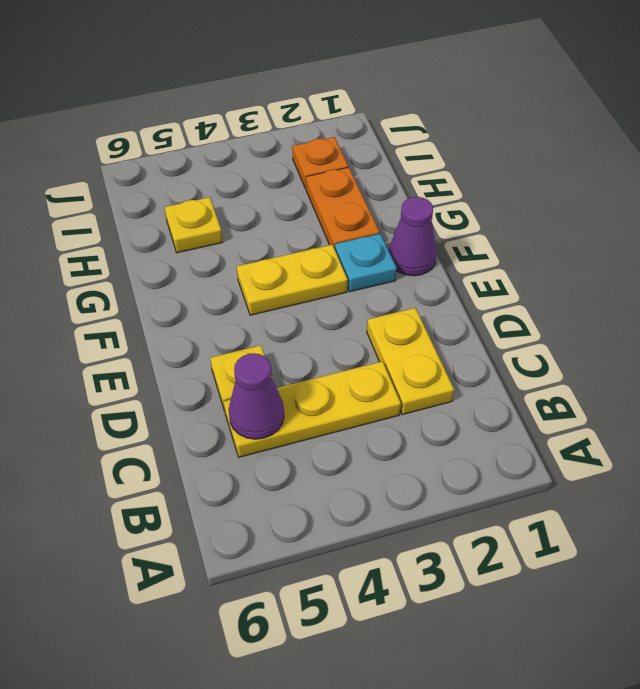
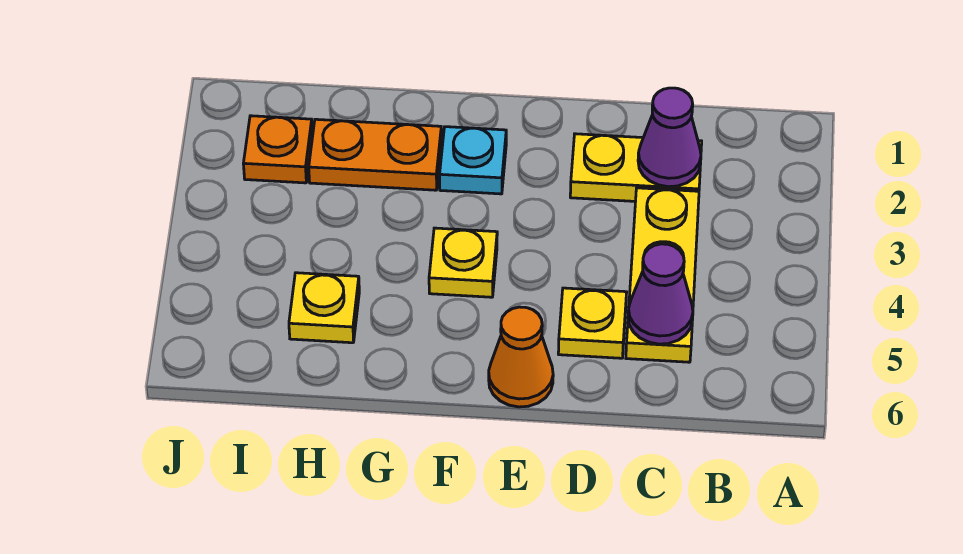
none -> orange cone E6 level 1
purple cone F1 level 1 -> purple cone C2 level 2
yellow plate F3:F4 level 1 -> yellow plate F4 level 1

